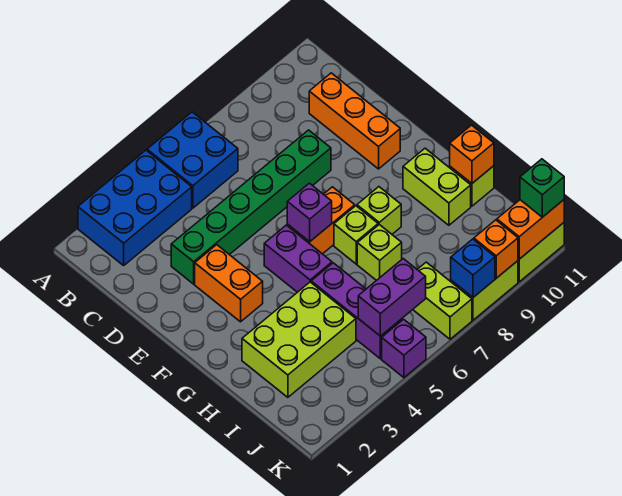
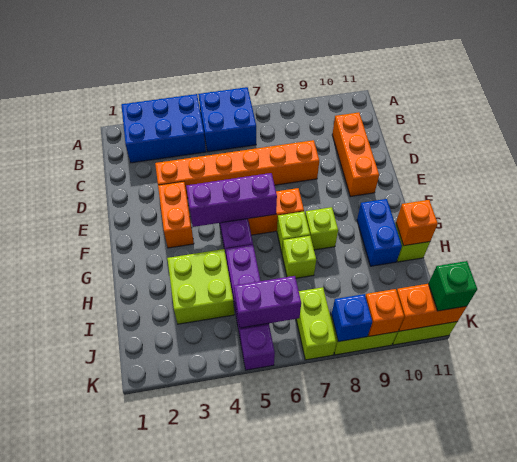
green brick D3:D8 level 1 -> orange brick D3:D8 level 1
purple brick F6 level 2 -> purple brick F4:F6 level 2
lime brick G10:H10 level 1 -> blue brick G10:H10 level 1
lime brick H2:I4 level 1 -> lime brick H3:I4 level 1

